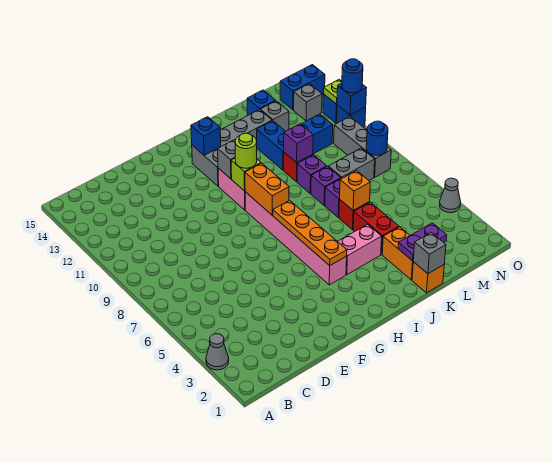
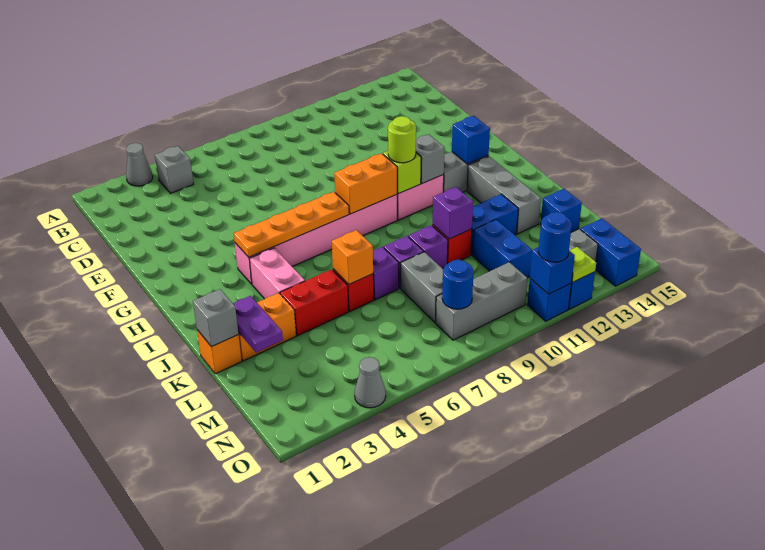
grey brick L13 level 1 -> grey brick B4 level 1

